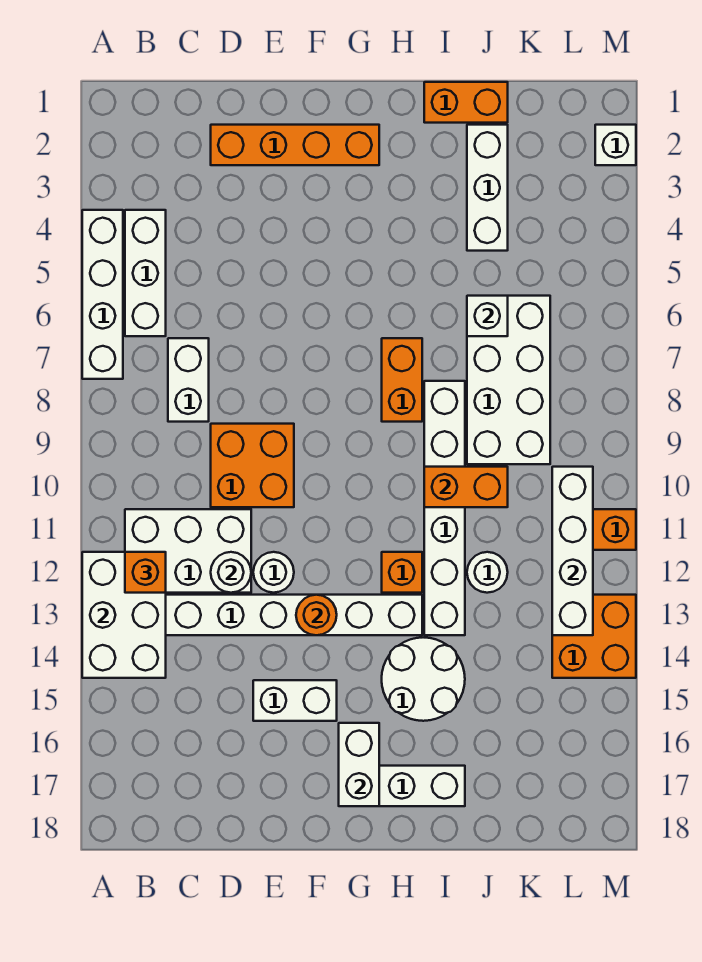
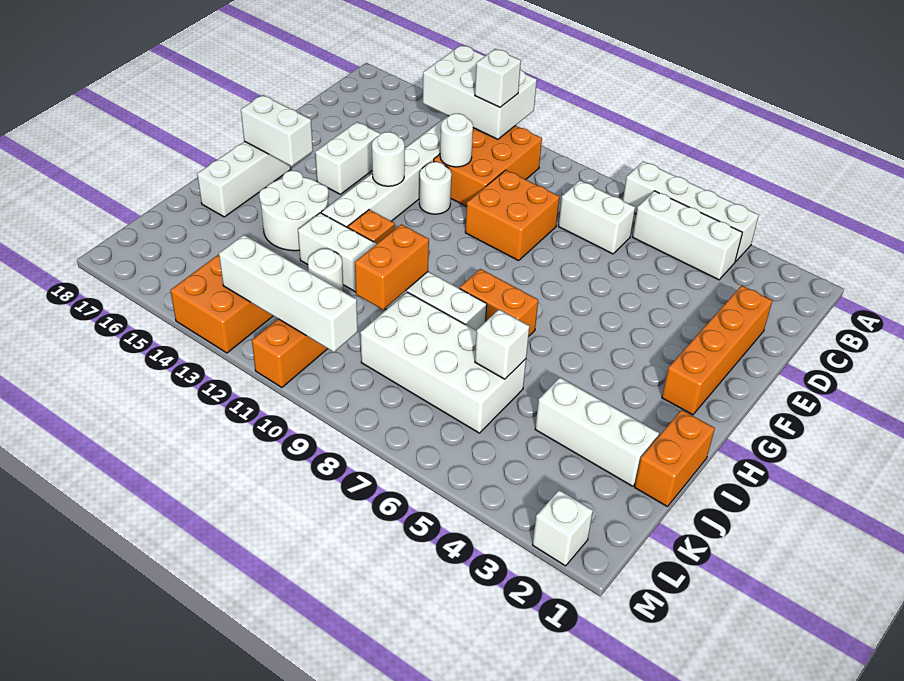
white brick B11:D12 level 1 -> orange brick B11:D12 level 1
orange brick B12 level 3 -> white brick B12 level 3
orange round brick F13 level 2 -> white round brick F13 level 2

